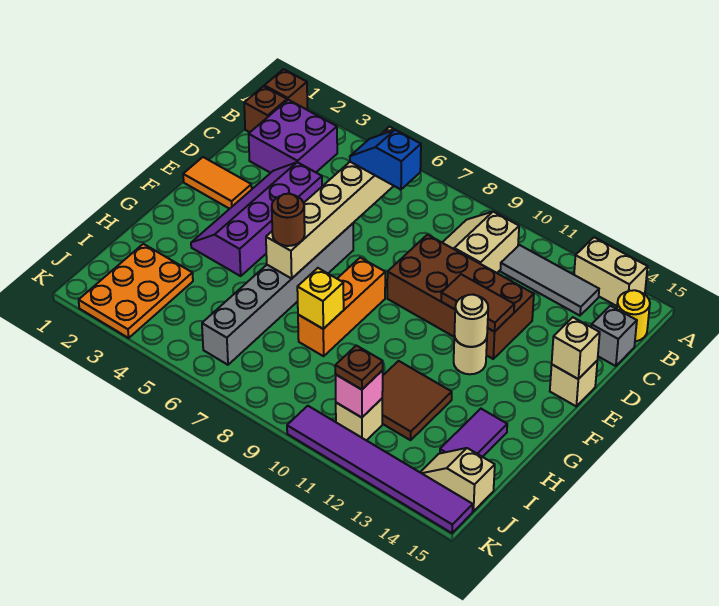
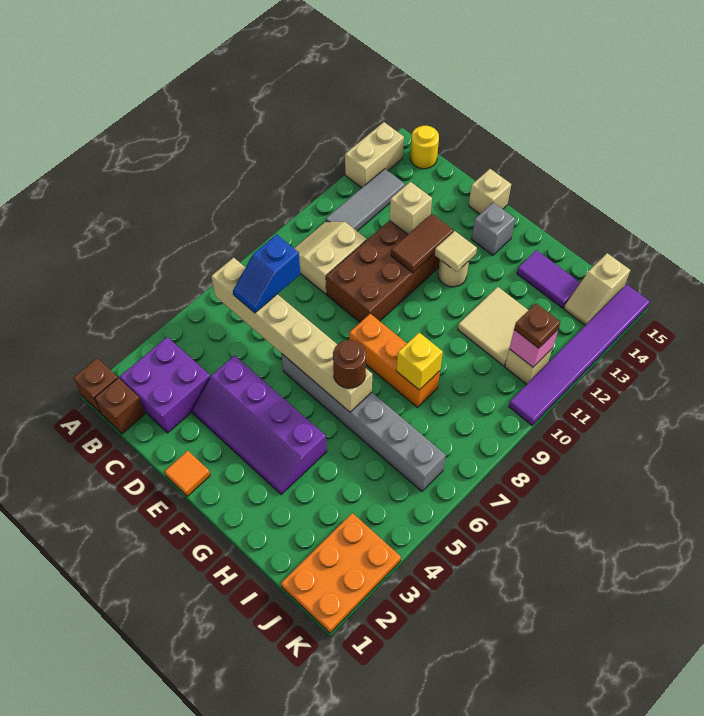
tan slope B9:C10 level 1 top 10 -> tan slope B9:C10 level 1 top C
grey brick C15 level 1 -> grey brick F14 level 1
orange tile E1:E2 level 1 -> orange tile E1 level 1
tan brick E15 level 2 -> tan brick D12 level 2
tan round brick F12 level 2 -> tan tile F12 level 2
brown tile H11:I12 level 1 -> tan tile H11:I12 level 1
orange plate I2:K3 level 1 -> orange plate J1:K3 level 1

